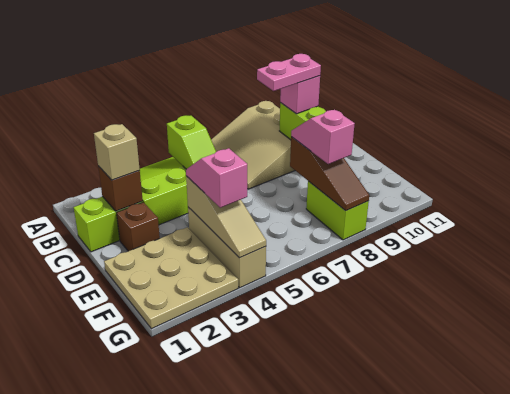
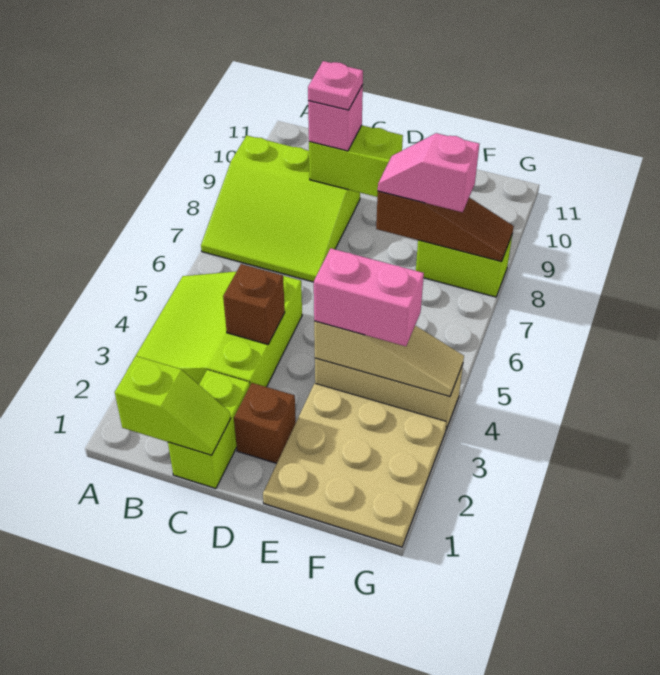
tan slope A7:C9 level 1 top 9 -> lime slope A7:C9 level 1 top 9
lime slope B5:C5 level 2 top B -> lime slope B1:C1 level 2 top B
brown brick C2 level 2 -> brown brick C4 level 2
tan brick C2 level 3 -> none
pink plate C8:C9 level 4 -> pink plate C9 level 4
pink slope E4:F4 level 3 top F -> pink brick E4:F4 level 3

